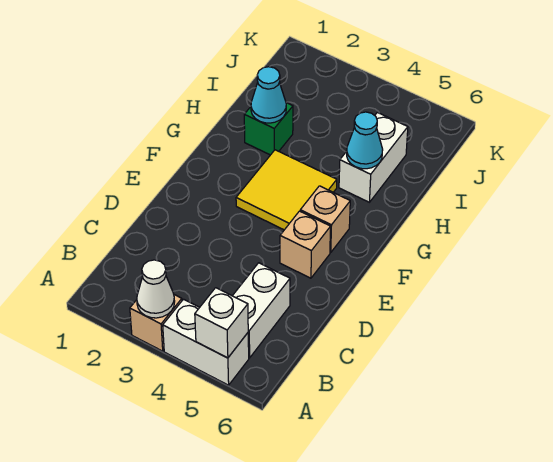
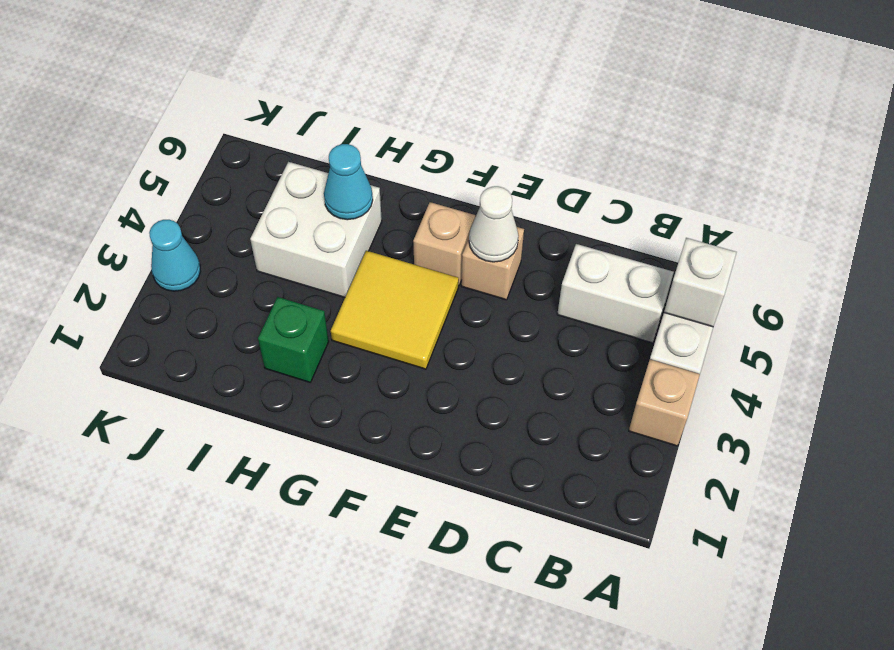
white cone A3 level 2 -> white cone E5 level 2
cyan cone H2 level 2 -> cyan cone K3 level 1
white brick H5:I5 level 1 -> white brick H4:I5 level 1

